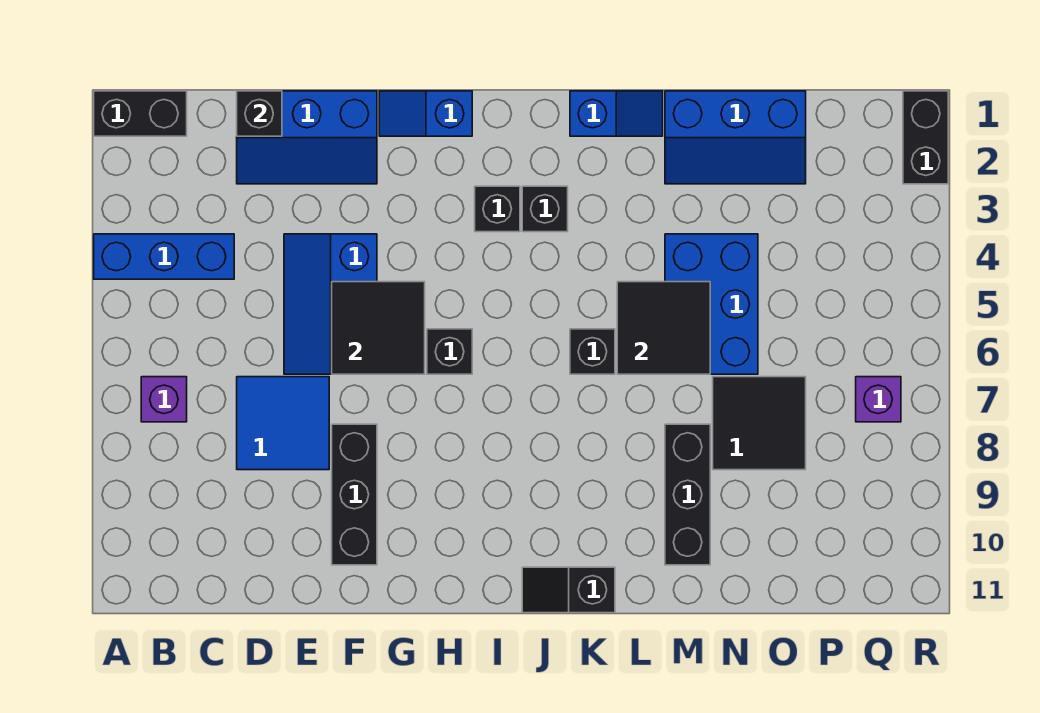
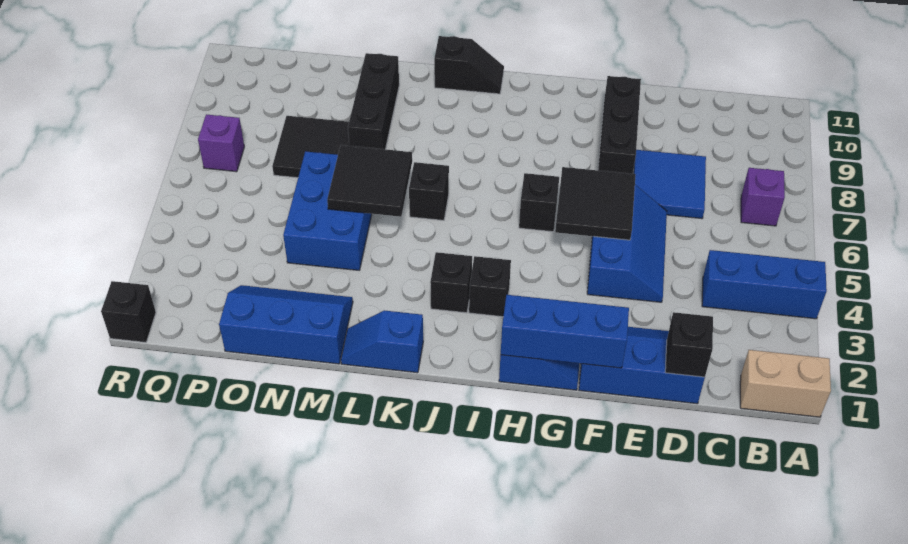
black brick A1:B1 level 1 -> tan brick A1:B1 level 1
none -> blue brick F1:H1 level 2
black brick R1:R2 level 1 -> black brick R1 level 1

